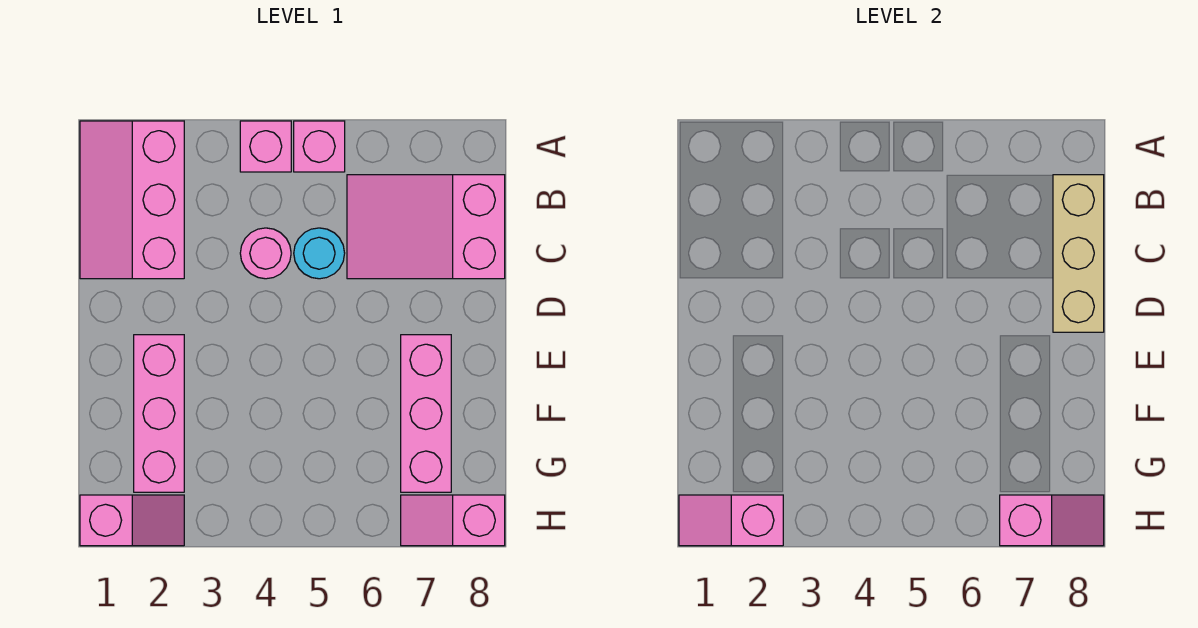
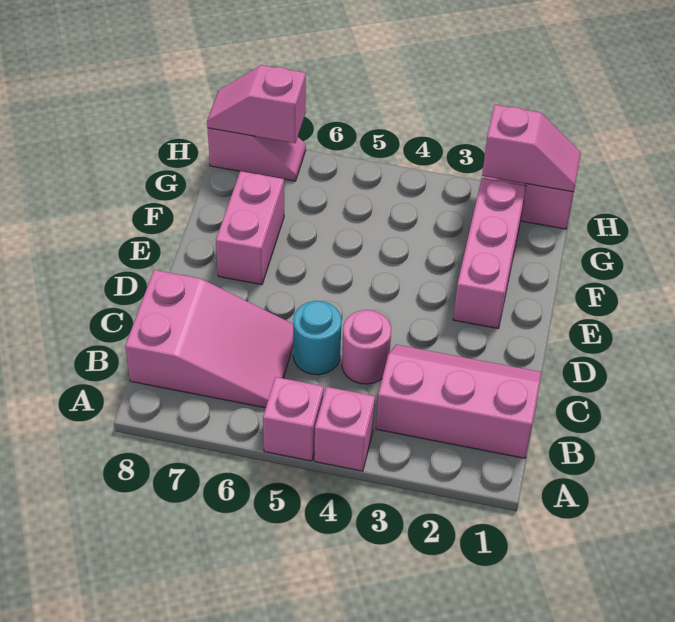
pink slope A1:C2 level 1 top 2 -> pink slope B1:C3 level 1 top B
tan brick B8:D8 level 2 -> none
pink brick E7:G7 level 1 -> pink brick E7:F7 level 1

